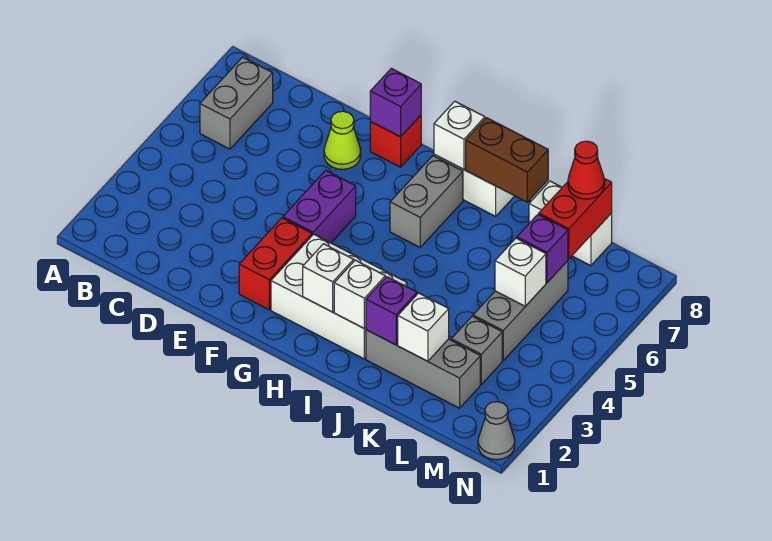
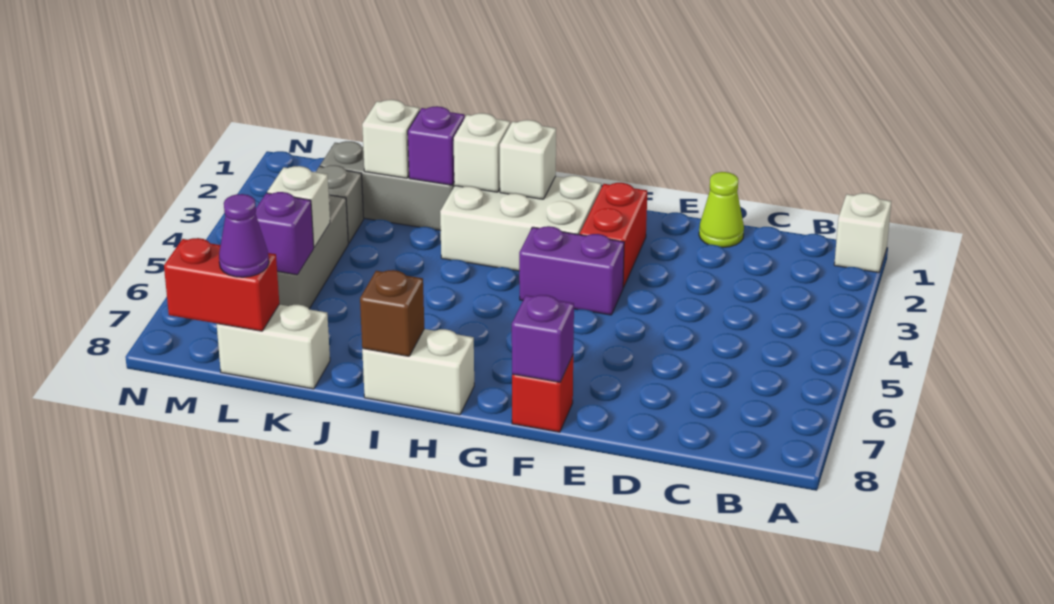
grey brick B6:B7 level 1 -> none
lime cone E7 level 1 -> lime cone D1 level 1
purple brick F4:F5 level 1 -> purple brick F4:G4 level 1
grey brick H6:H7 level 1 -> none
white brick H8 level 2 -> white brick A1 level 1
brown brick I8:J8 level 2 -> brown brick I8 level 2
red brick L7:L8 level 2 -> red brick L8:M8 level 2
red cone L8 level 3 -> purple cone L8 level 3
grey cone N1 level 1 -> none

